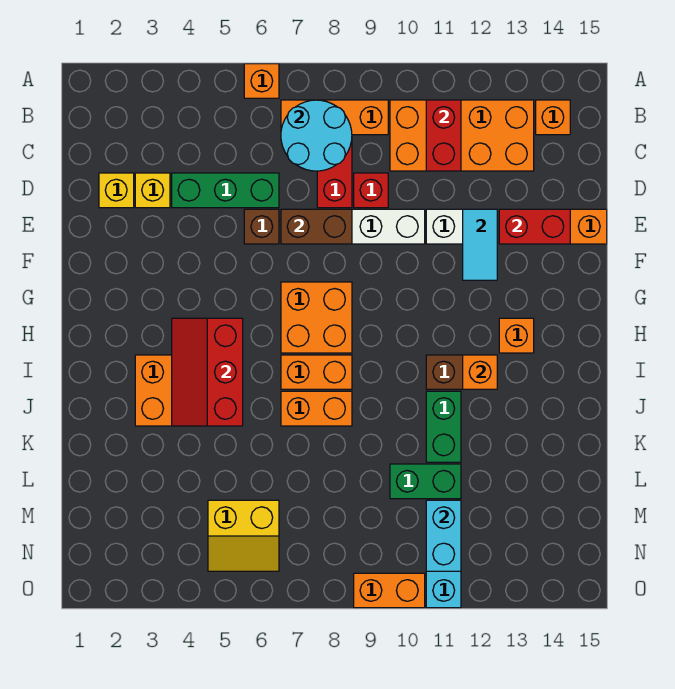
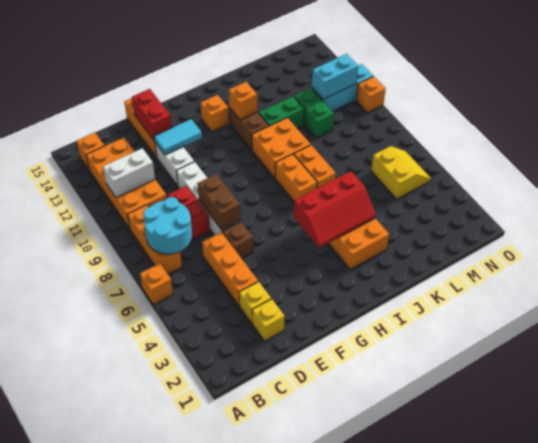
red brick B11:C11 level 2 -> white brick B11:C11 level 2
green brick D4:D6 level 1 -> orange brick D4:D6 level 1
orange brick G7:H8 level 1 -> orange brick I9:J10 level 1
orange brick O9:O10 level 1 -> orange brick O10 level 1

